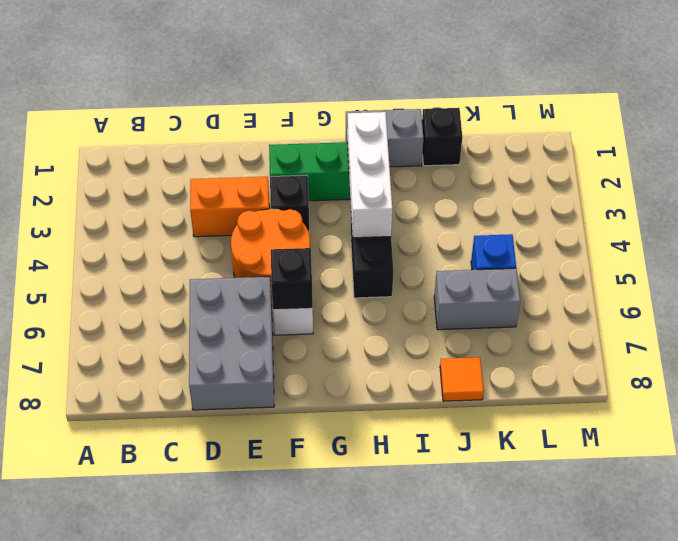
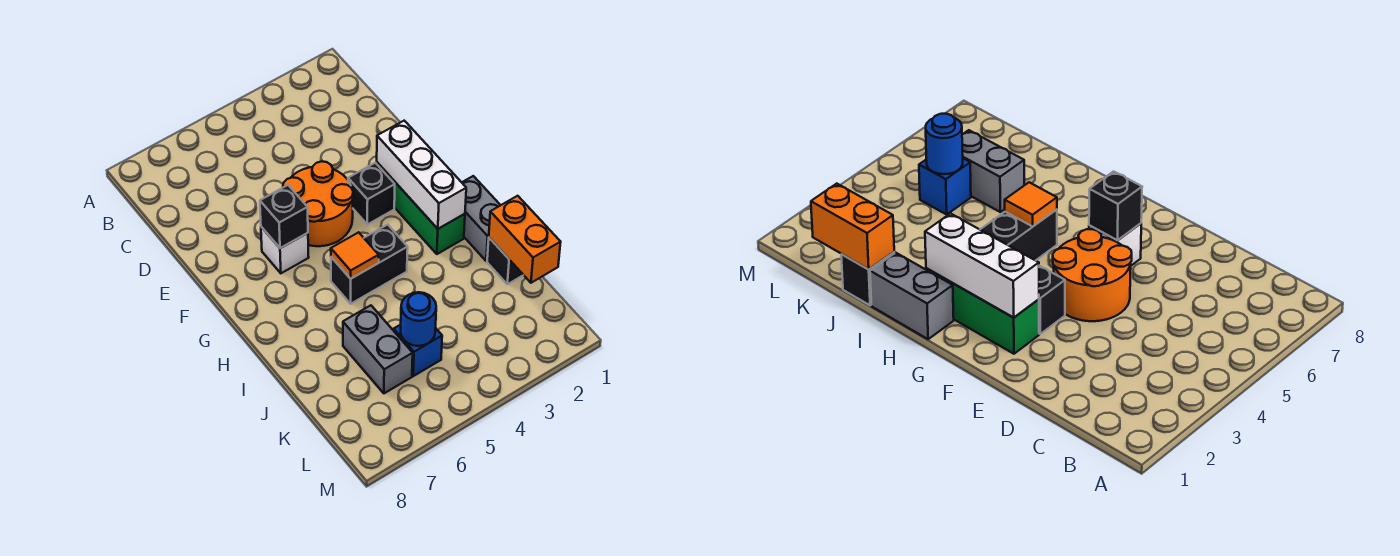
orange brick D3:E3 level 1 -> orange brick J1:K1 level 2
grey brick D6:E8 level 1 -> none
white brick H2:H4 level 2 -> white brick F2:H2 level 2
orange tile J8 level 1 -> orange tile H5 level 2
none -> blue round brick K5 level 2

